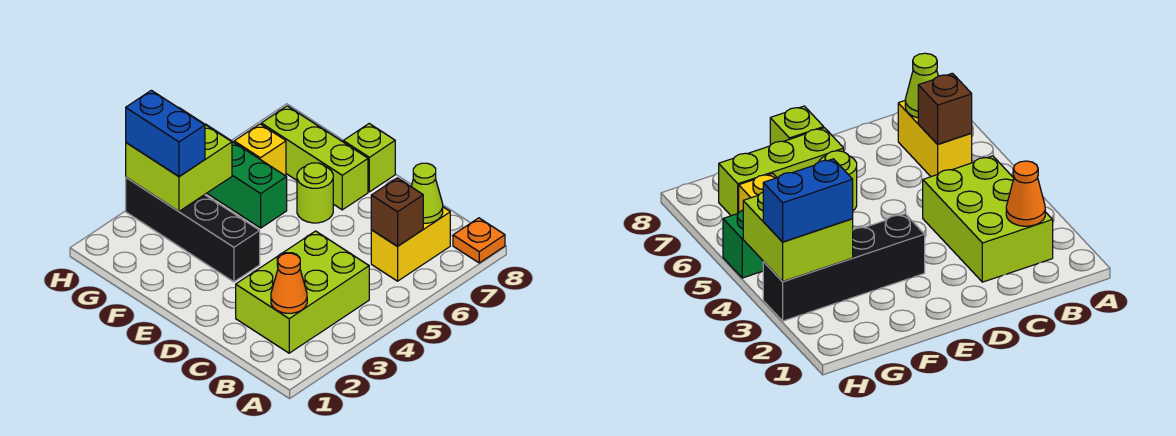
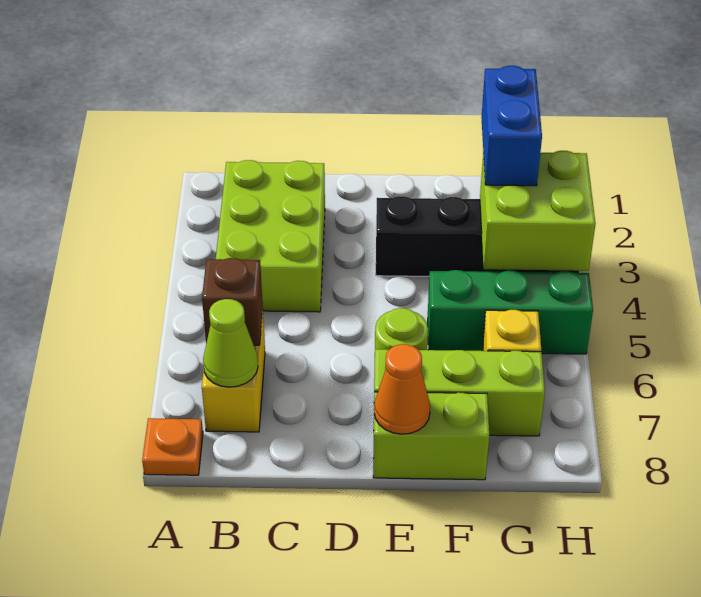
orange cone B2 level 2 -> orange cone E8 level 2
lime brick E8 level 1 -> lime brick E8:F8 level 1
blue brick G3:H3 level 3 -> blue brick G2:G3 level 3

